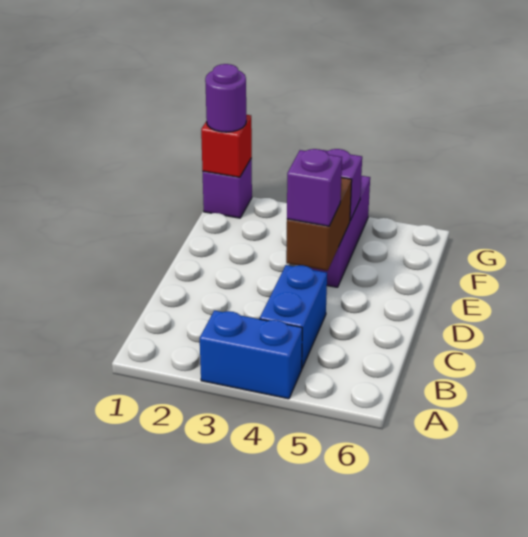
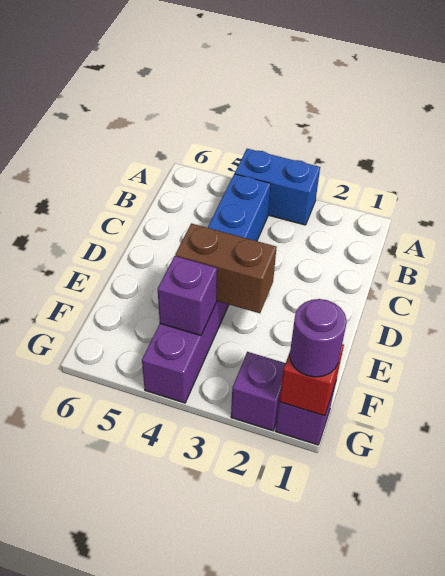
brown brick D4:E4 level 2 -> brown brick E3:E4 level 2
purple brick D4 level 3 -> purple brick G2 level 1

